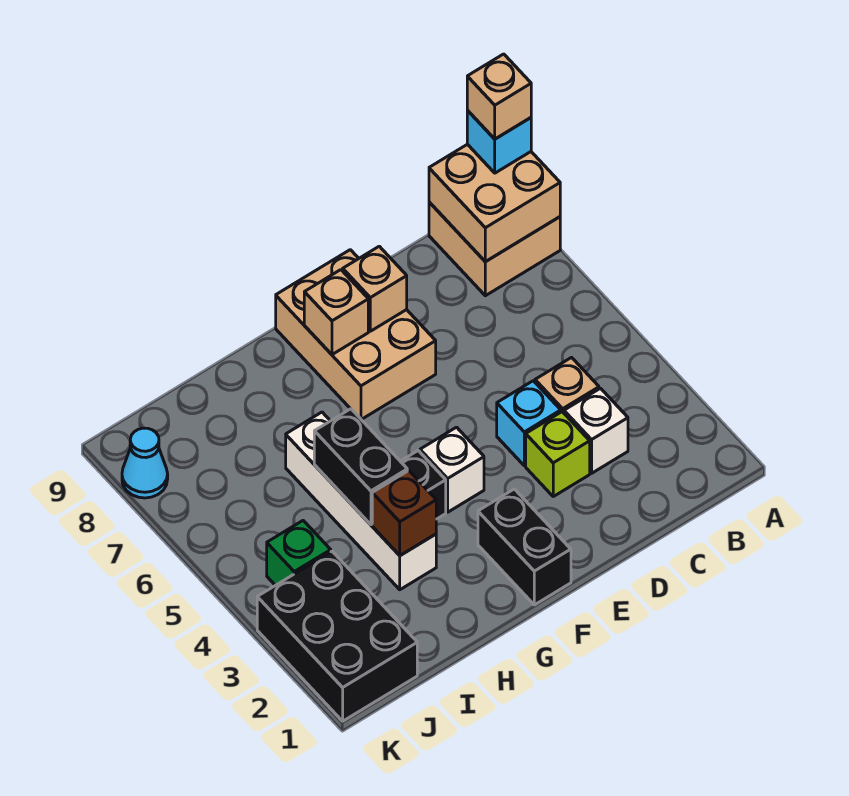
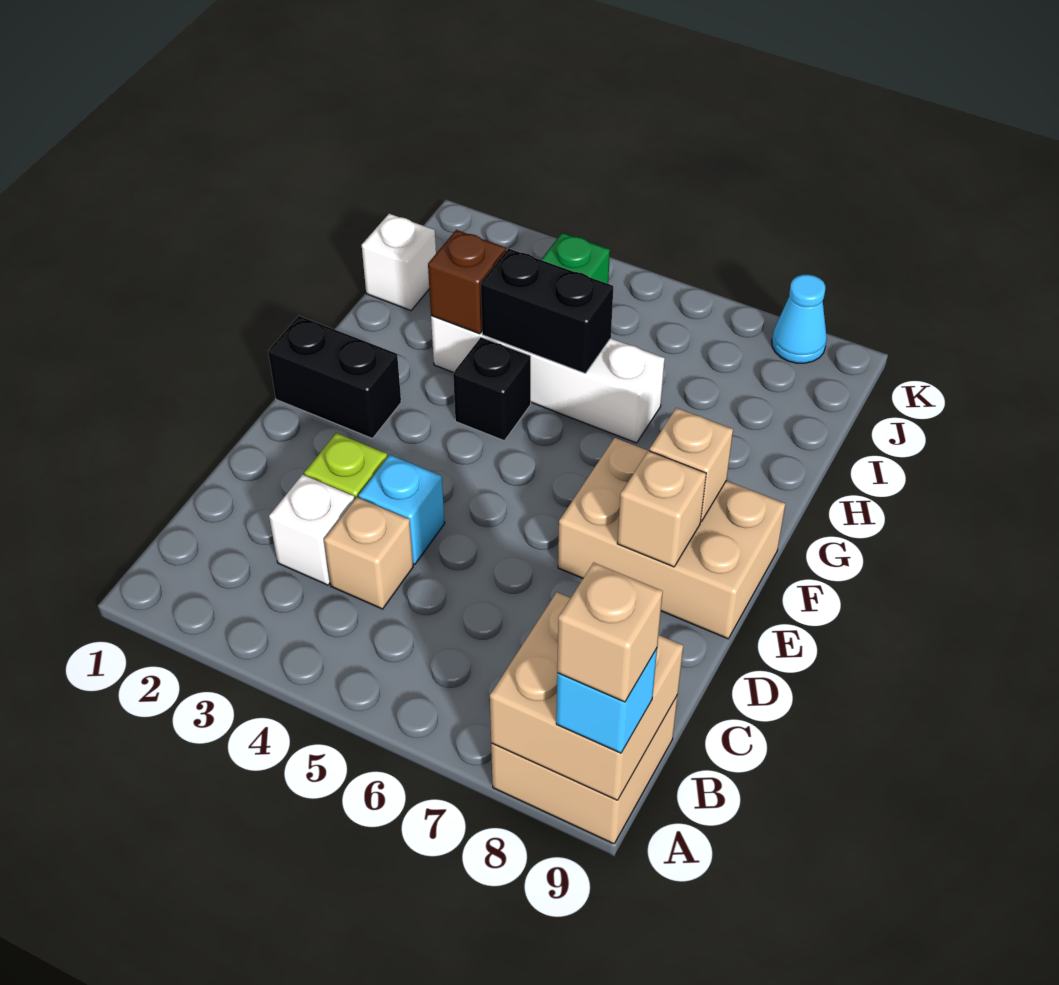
white brick F4 level 1 -> white brick I1 level 1
black brick J1:K3 level 1 -> none

